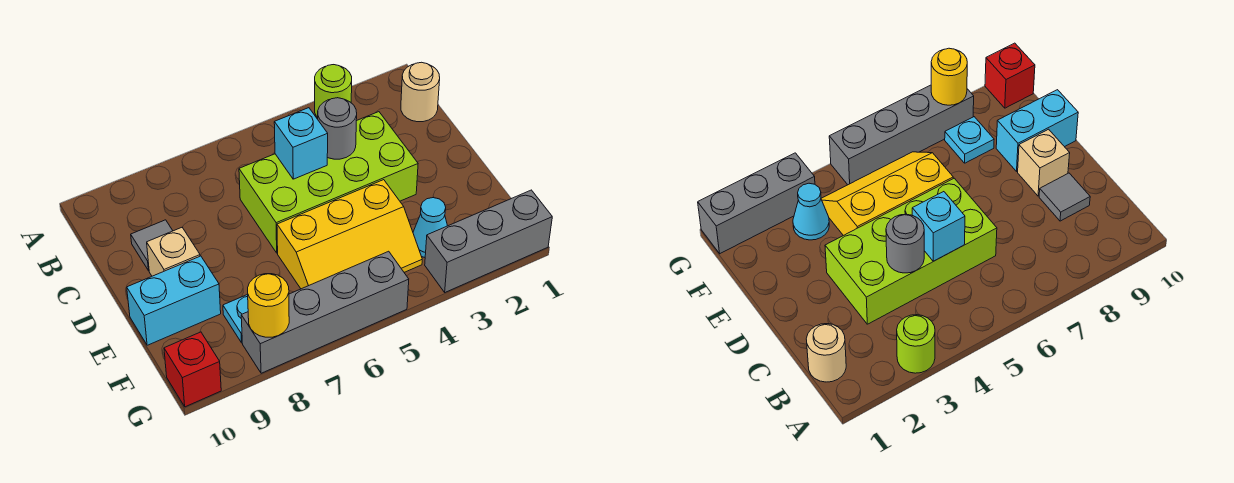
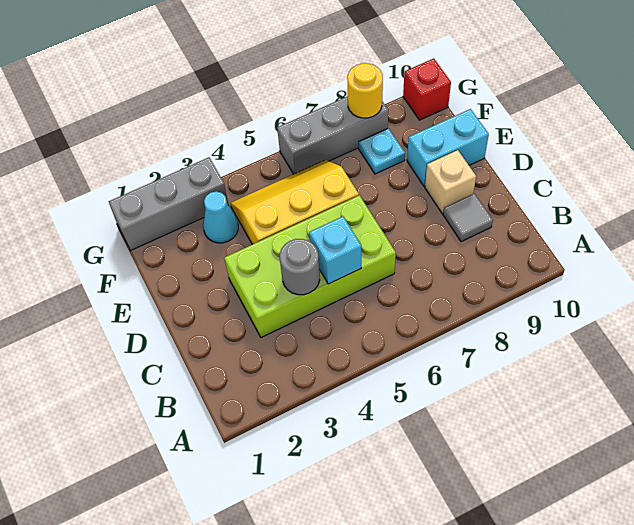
lime round brick A3 level 1 -> none
tan round brick B1 level 1 -> none
grey brick G5:G8 level 1 -> grey brick G6:G8 level 1

